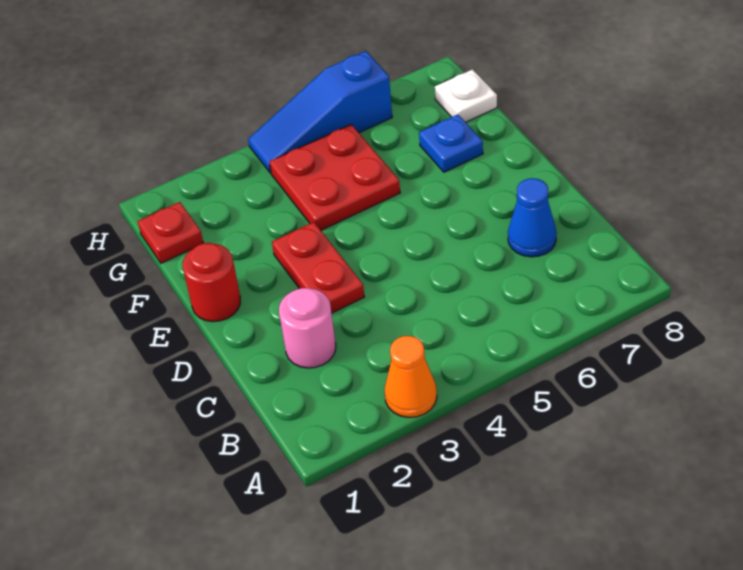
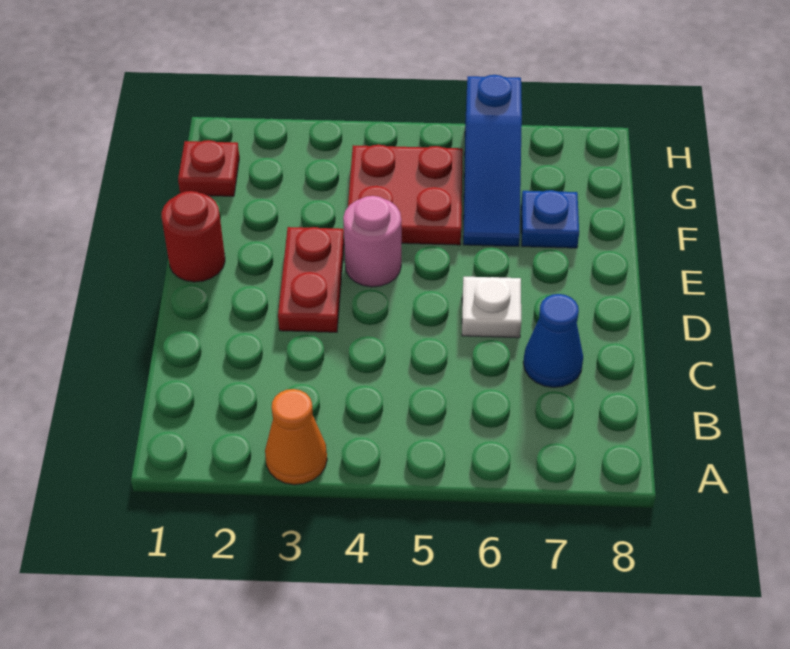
pink round brick C2 level 1 -> pink round brick E4 level 1
white plate G8 level 1 -> white plate D6 level 1
blue slope H4:H6 level 1 top 6 -> blue slope F6:H6 level 1 top H

